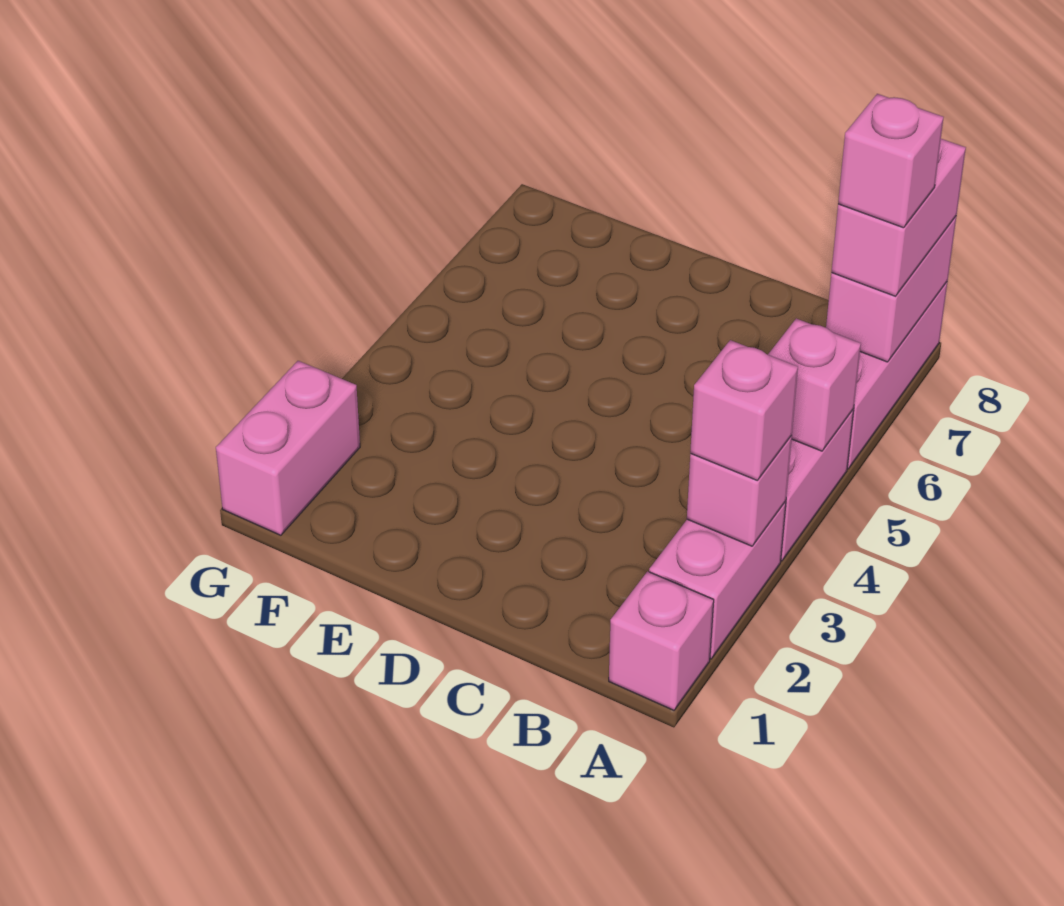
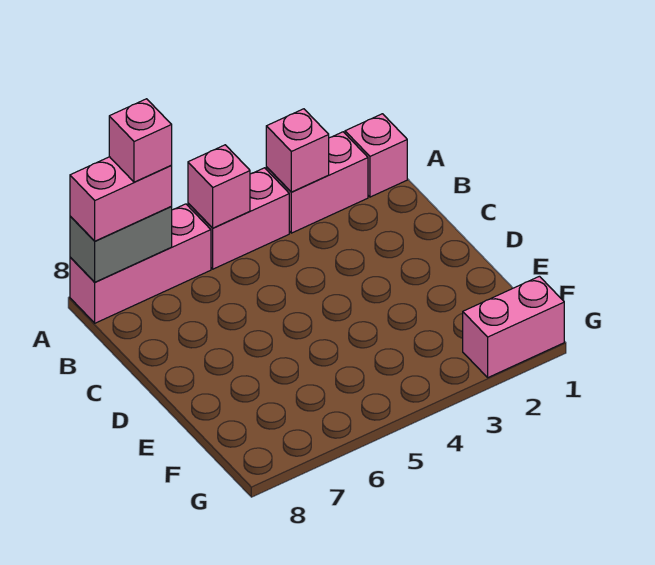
pink brick A3 level 3 -> none
pink brick A7:A8 level 2 -> grey brick A7:A8 level 2

